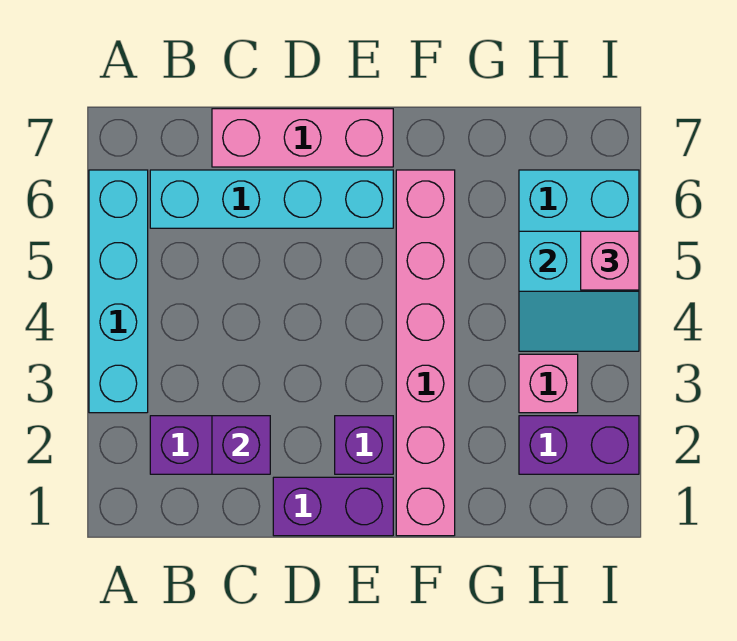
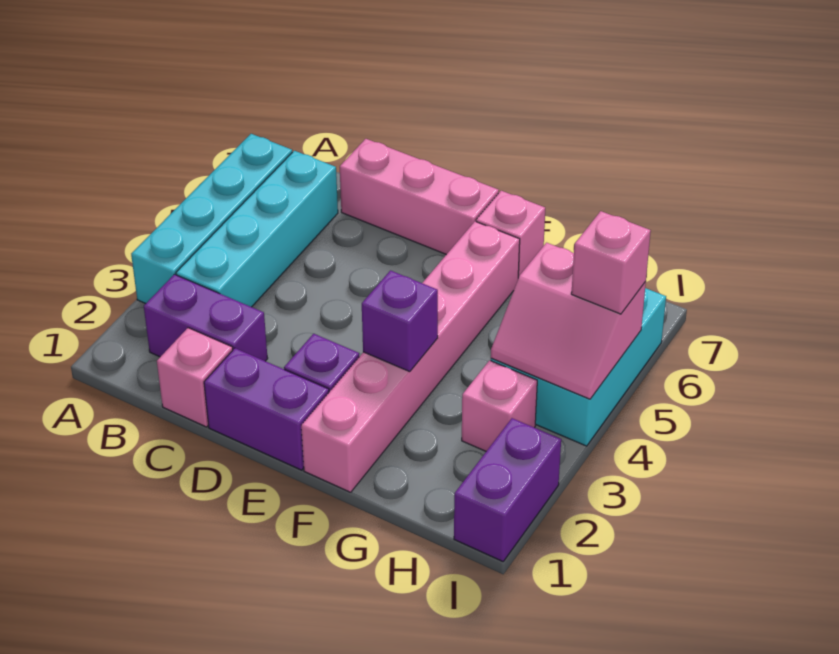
cyan brick B6:E6 level 1 -> cyan brick B3:B6 level 1
none -> pink brick C1 level 1
purple brick C2 level 2 -> purple brick F3 level 2
none -> pink brick F7 level 1
purple brick H2:I2 level 1 -> purple brick I1:I2 level 1
cyan slope H4:I5 level 2 top 5 -> pink slope H4:I5 level 2 top 5

